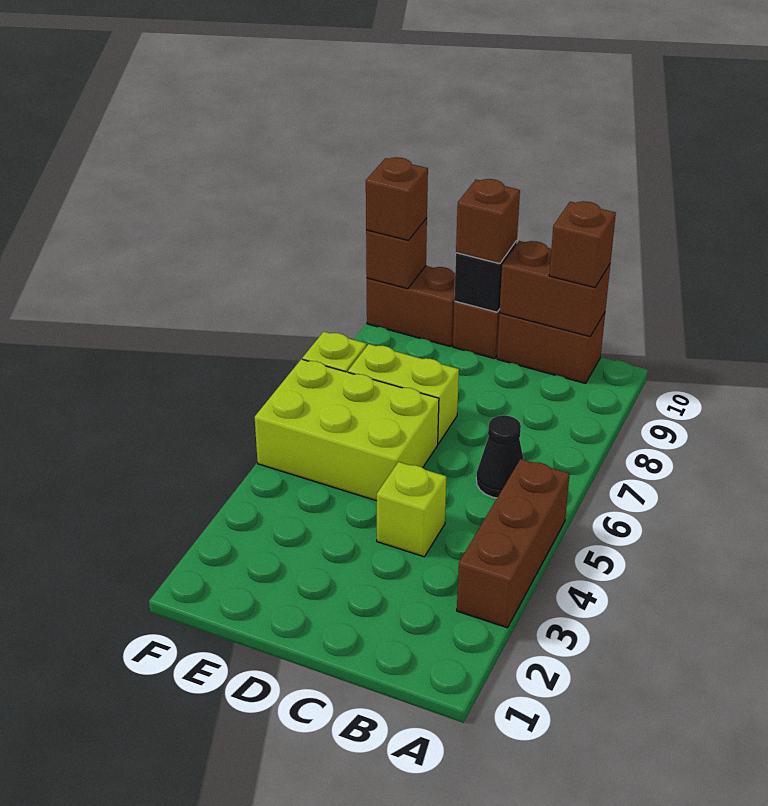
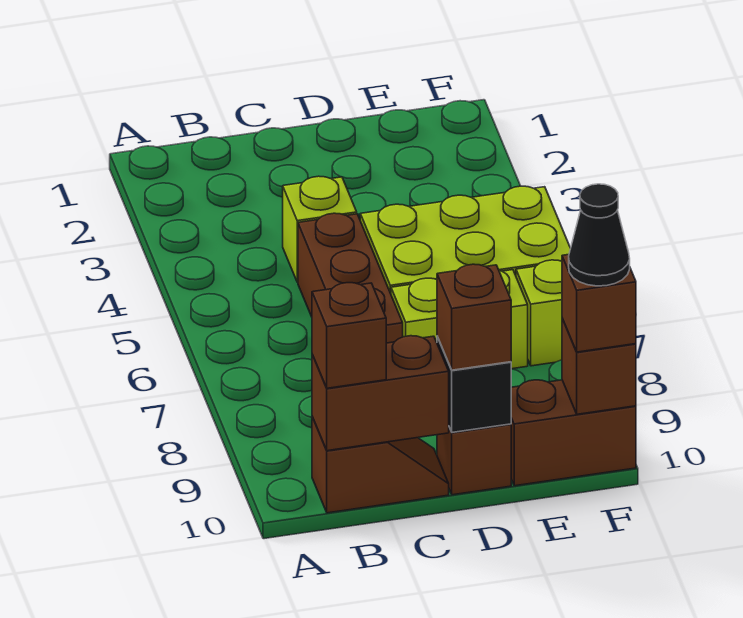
brown brick A3:A5 level 1 -> brown brick C5:C7 level 1
black cone B6 level 1 -> black cone F10 level 4
brown brick B10:C10 level 1 -> brown slope B10:C10 level 1 top B

